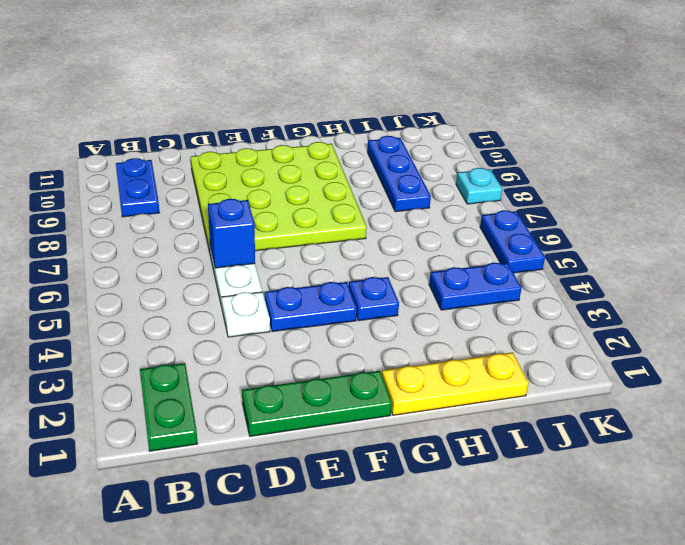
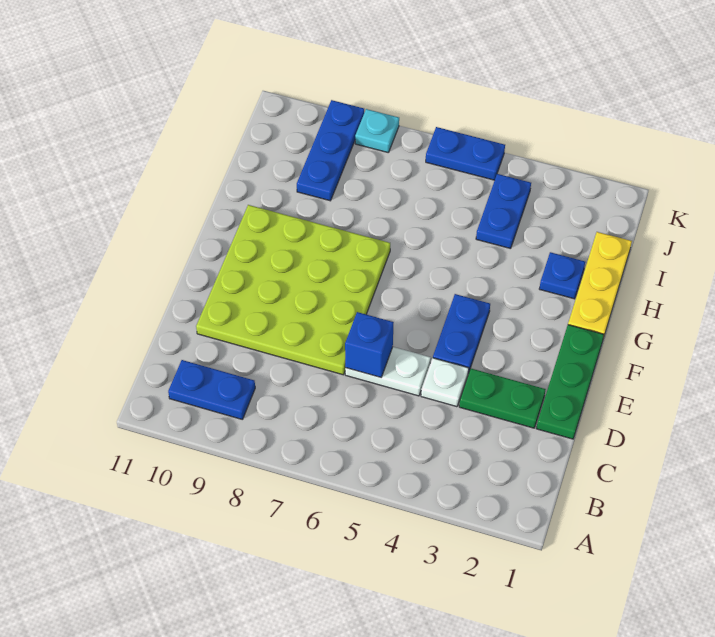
green plate B1:B2 level 1 -> green plate D2:D3 level 1
blue plate G4 level 1 -> blue plate H2 level 1
blue plate I8:I10 level 1 -> blue plate I9:K9 level 1

